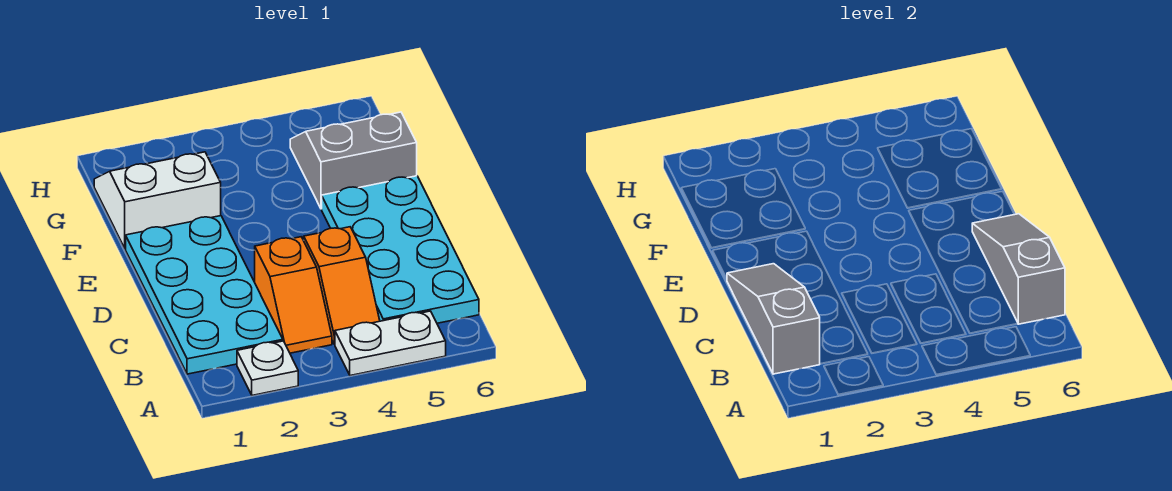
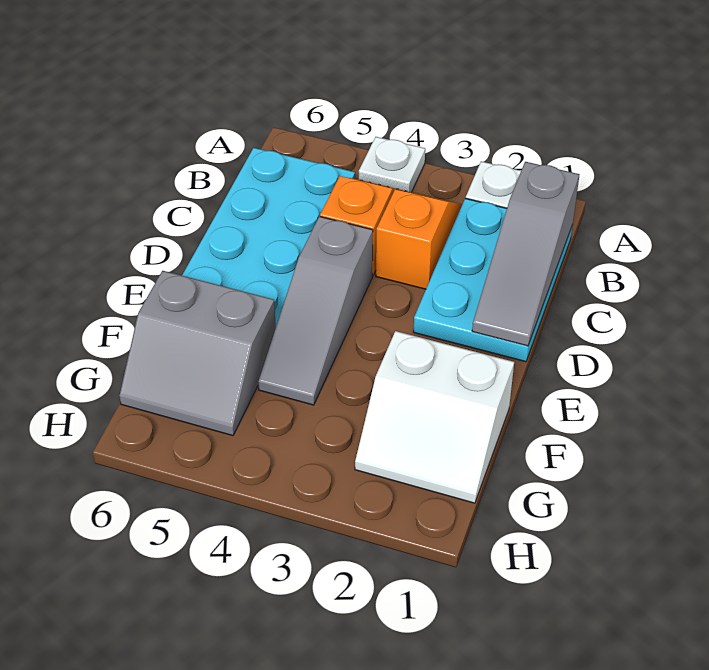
white plate A4:A5 level 1 -> white plate A4 level 1
cyan plate B1:E2 level 1 -> cyan plate B1:D2 level 1
grey slope B6:D6 level 2 top B -> grey slope D4:F4 level 1 top D

